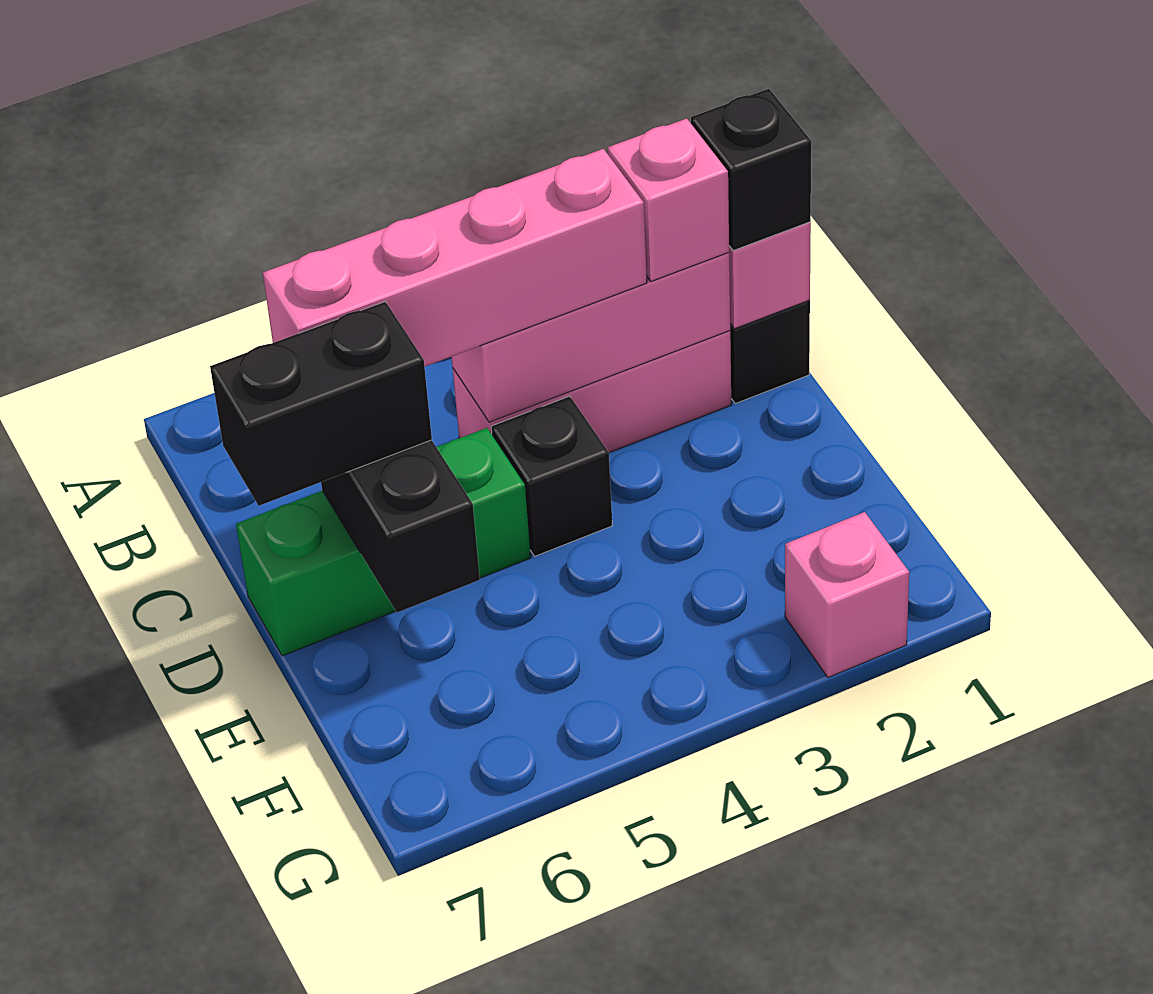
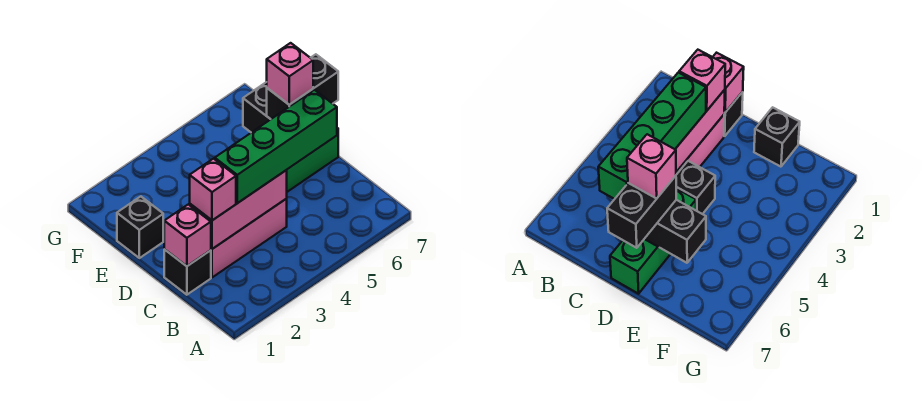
black brick C1 level 3 -> black brick E1 level 1
pink brick C3:C6 level 3 -> green brick C3:C6 level 3
pink brick G2 level 1 -> pink brick D6 level 4

